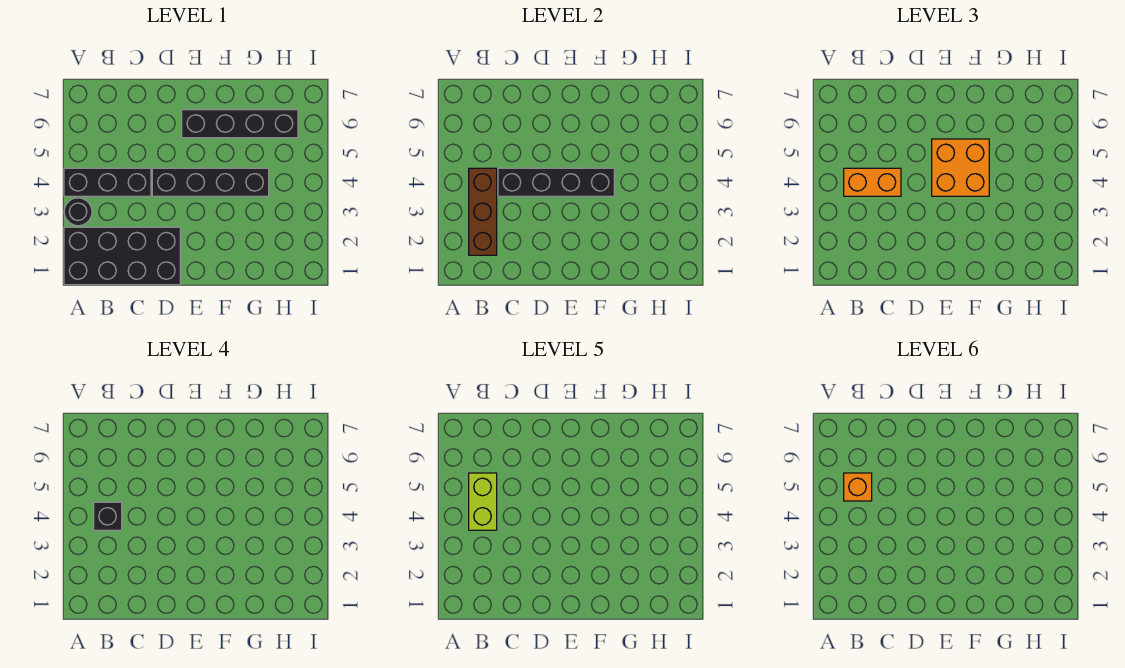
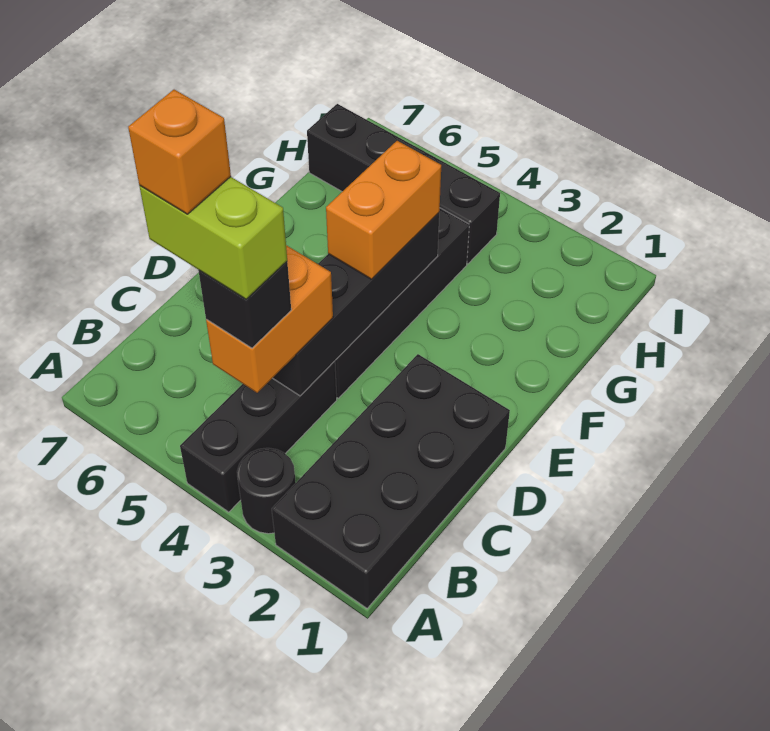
brown brick B2:B4 level 2 -> none
orange brick E4:F5 level 3 -> orange brick E4:F4 level 3
black brick E6:H6 level 1 -> black brick H4:H7 level 1

